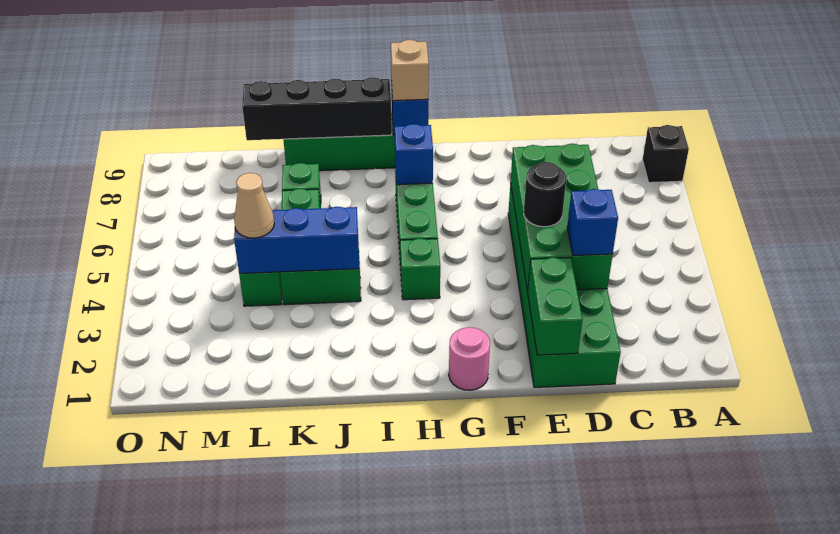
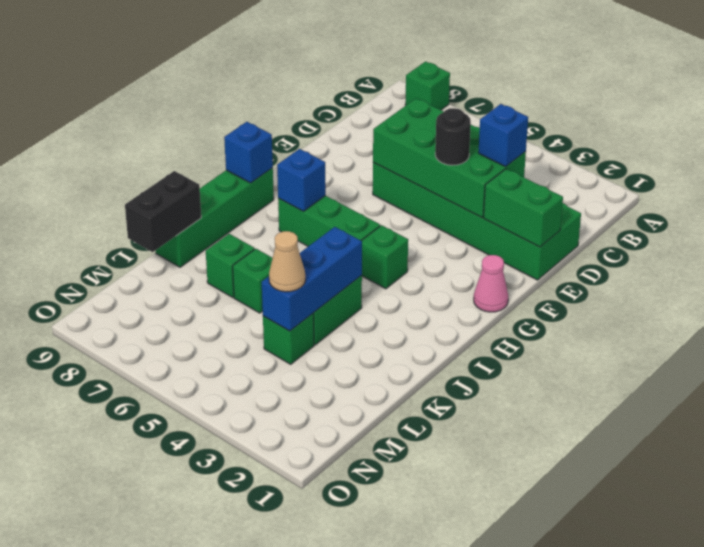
black brick A8 level 1 -> green brick A8 level 1
pink round brick G1 level 1 -> pink cone G1 level 1
tan brick H9 level 3 -> none
black brick I9:L9 level 2 -> black brick K9:L9 level 2

